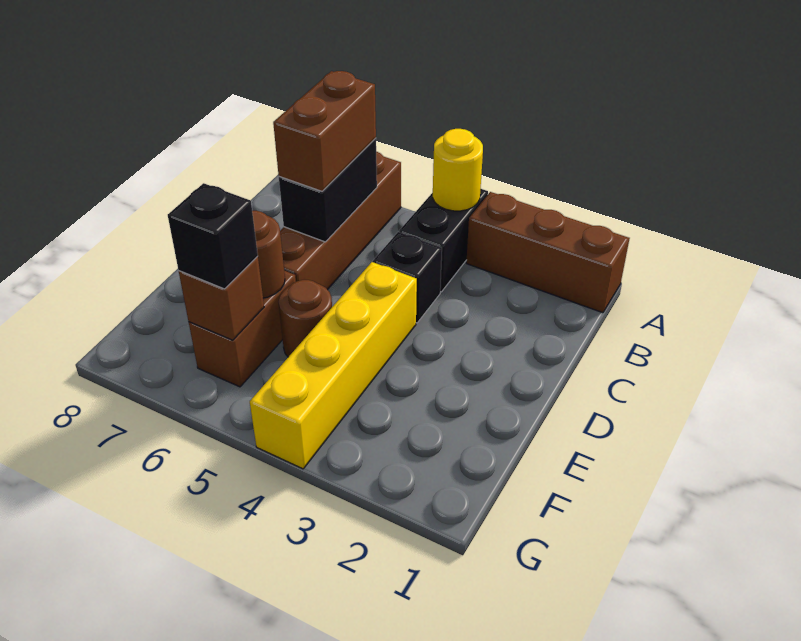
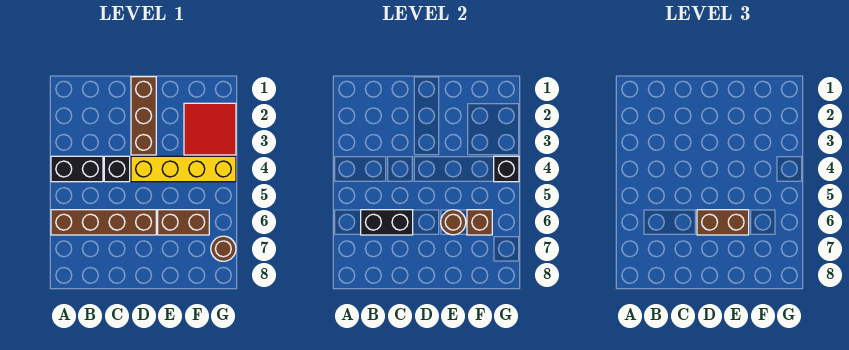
brown brick A1:A3 level 1 -> brown brick D1:D3 level 1
yellow round brick A4 level 2 -> none
brown brick B6:C6 level 3 -> brown brick D6:E6 level 3
brown round brick E5 level 1 -> brown round brick G7 level 1
none -> red tile F2:G3 level 1
black brick F6 level 3 -> black brick G4 level 2

